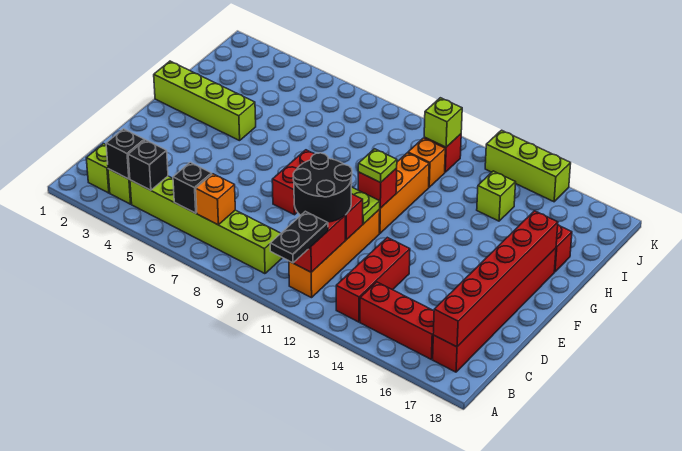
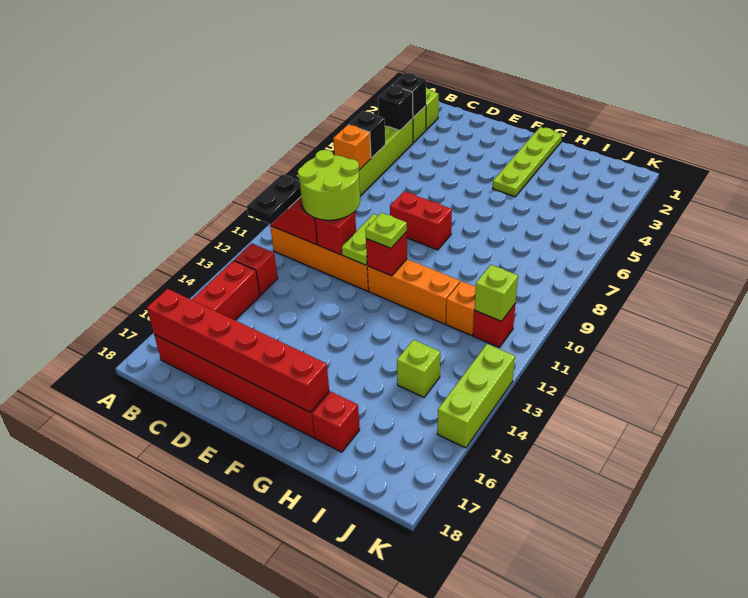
black plate A11:B11 level 3 -> black plate B11:B12 level 3
red brick B13:D13 level 1 -> red brick B13 level 1
black round brick C10:D11 level 3 -> lime round brick C10:D11 level 3
lime brick G1:G4 level 1 -> lime plate G1:G4 level 1

